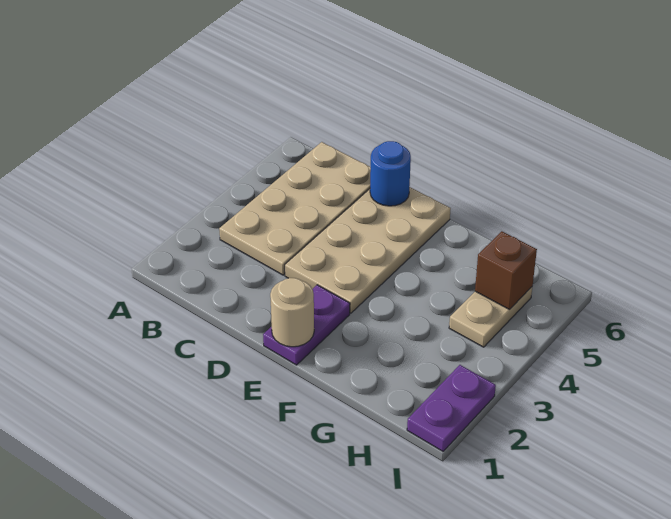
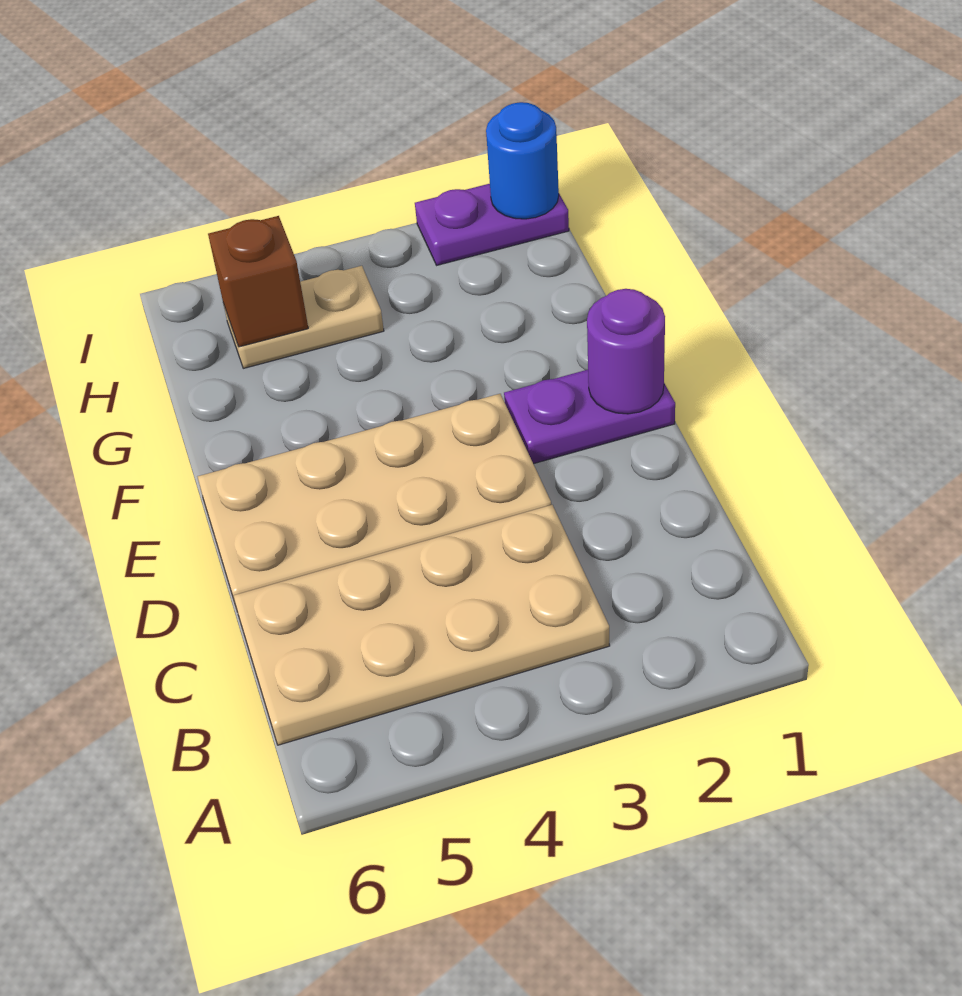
blue round brick D6 level 2 -> blue round brick I1 level 2
tan round brick E1 level 2 -> purple round brick E1 level 2

